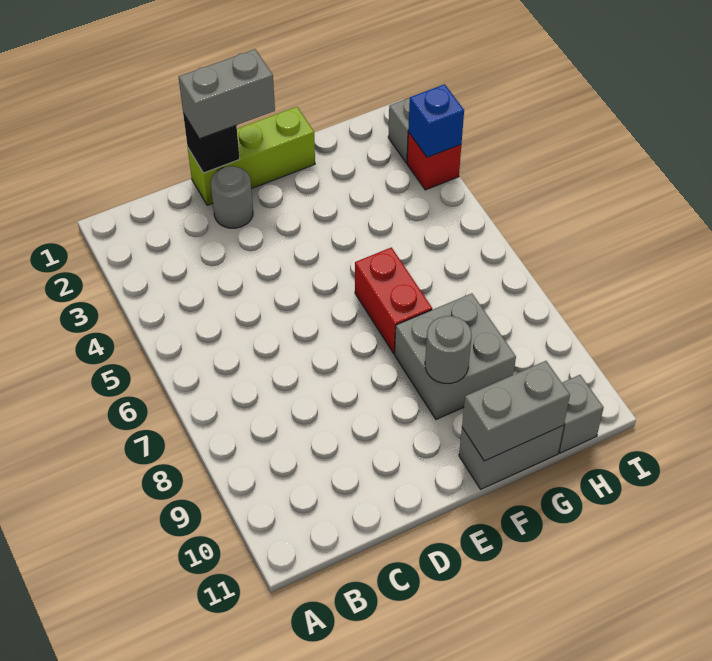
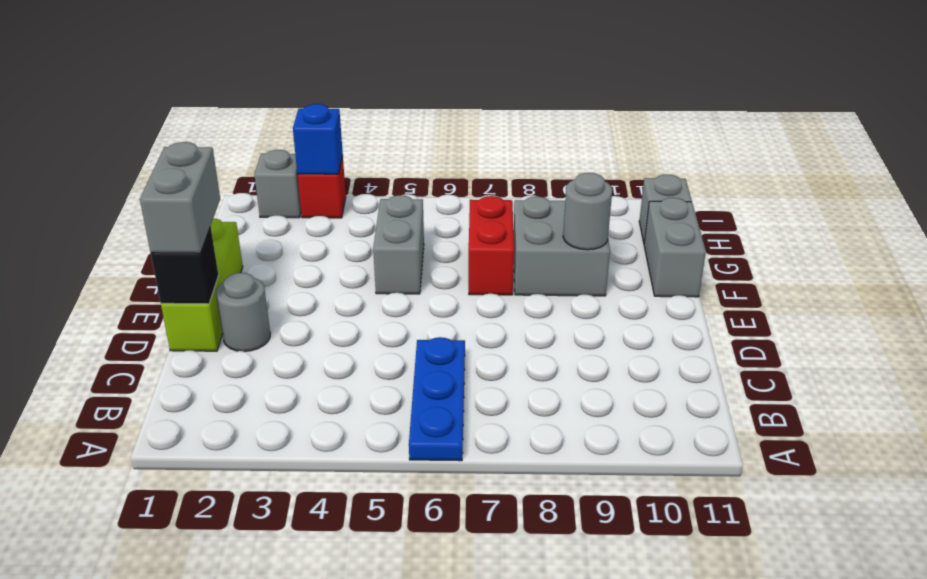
none -> blue plate A6:C6 level 1
red brick F6:F7 level 1 -> red brick F7:G7 level 1
grey brick F11:G11 level 2 -> grey brick F5:G5 level 1

